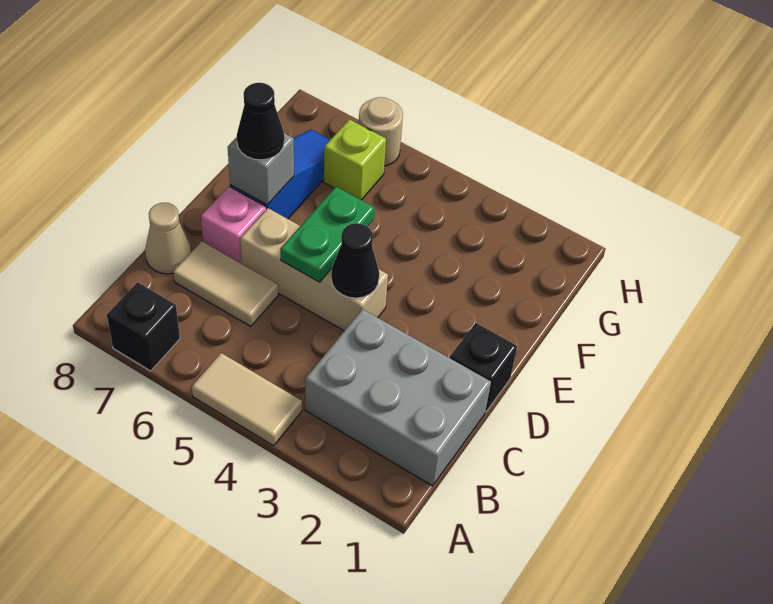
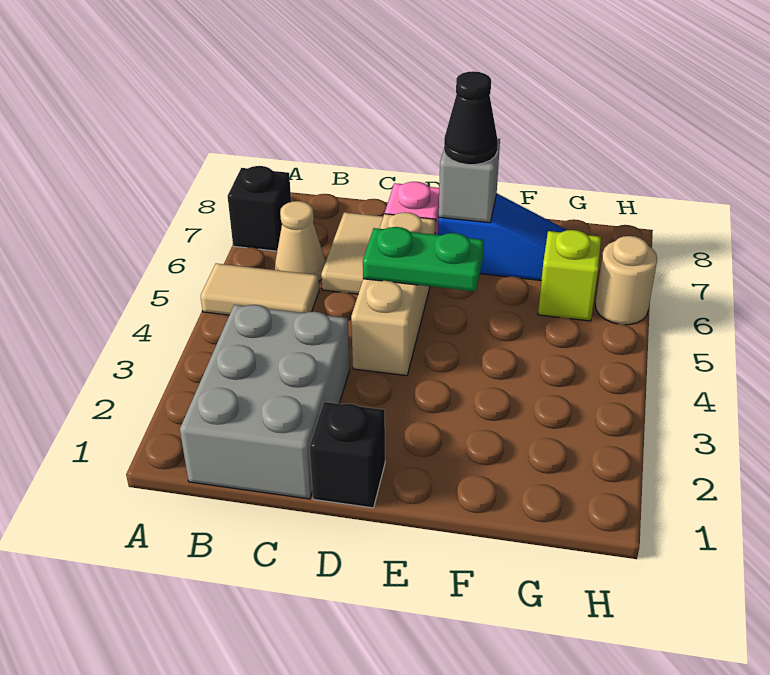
tan tile A4:A5 level 1 -> tan tile A5:B5 level 1
tan cone C8 level 1 -> tan cone B6 level 1
black cone D4 level 2 -> none

